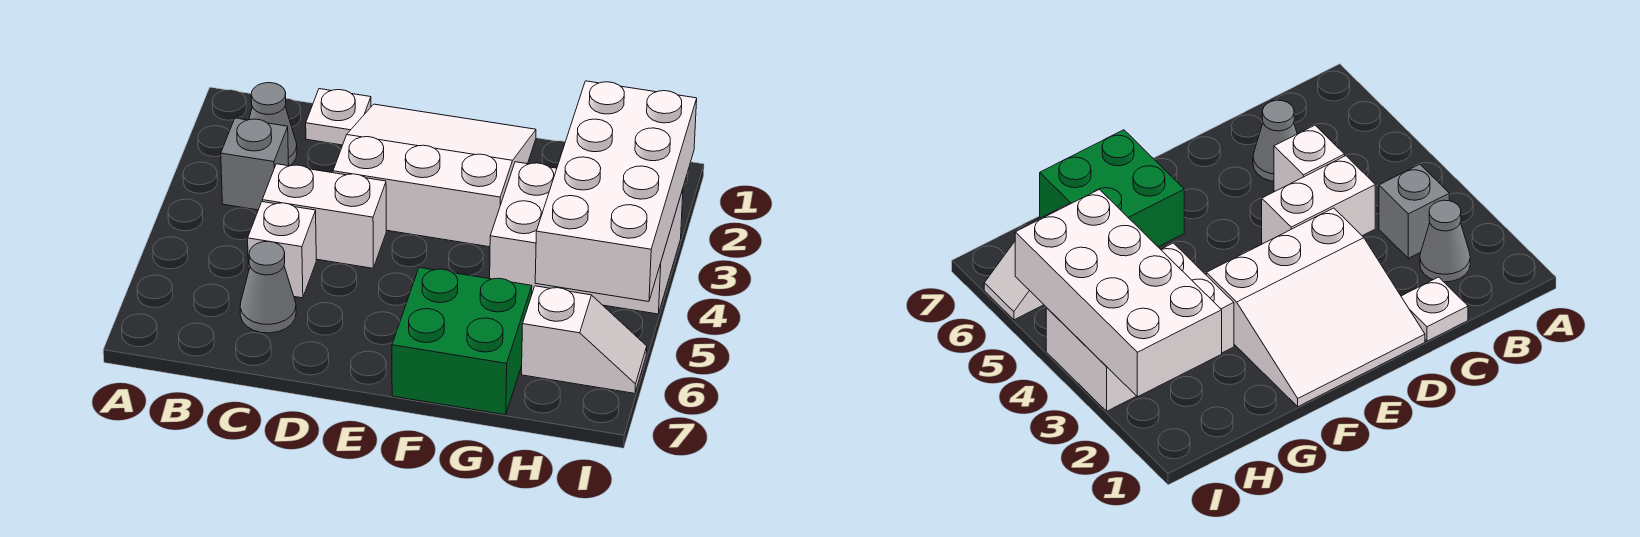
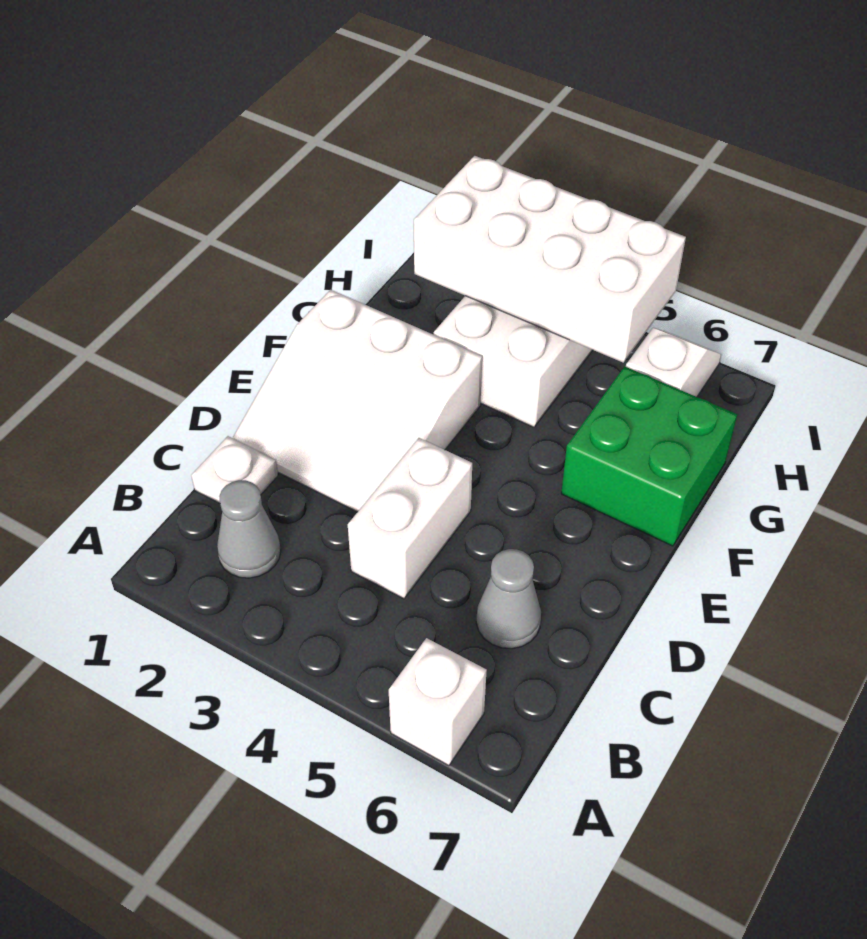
grey brick B3 level 1 -> none
white brick C5 level 1 -> white brick A6 level 1
white slope D1:F3 level 1 top 3 -> white slope D1:F3 level 1 top F

